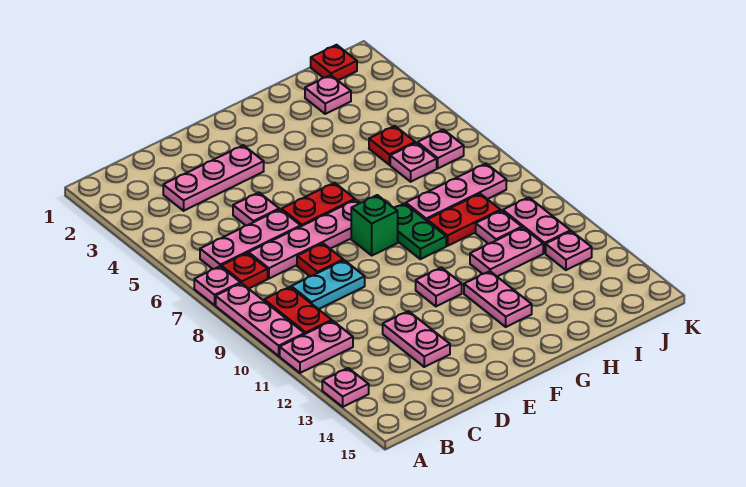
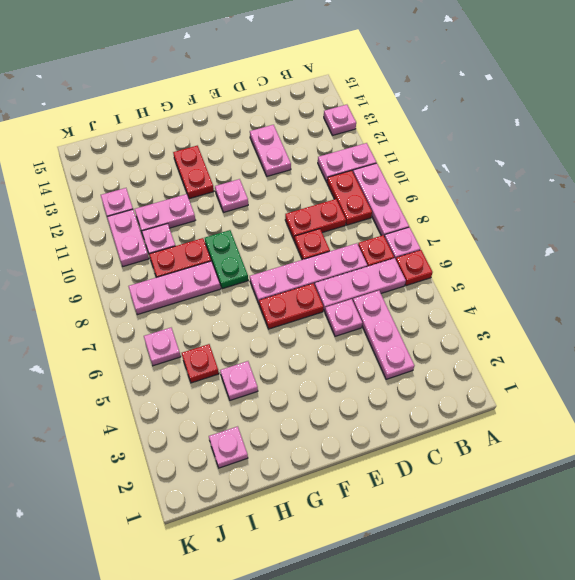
pink plate C3:E3 level 1 -> pink plate C3:C5 level 1
cyan plate C9:D9 level 1 -> red plate C9:D9 level 1
green brick F8 level 1 -> none
pink plate G12:G13 level 1 -> red plate G12:G13 level 1
pink plate I6 level 1 -> pink plate H4 level 1
red plate J1 level 1 -> red plate A6 level 1

